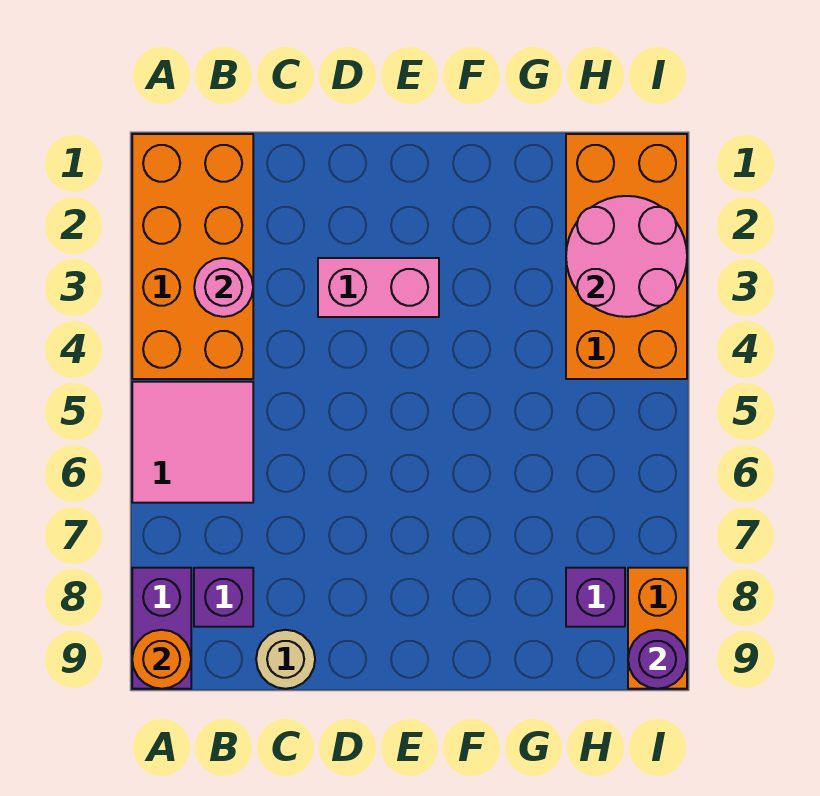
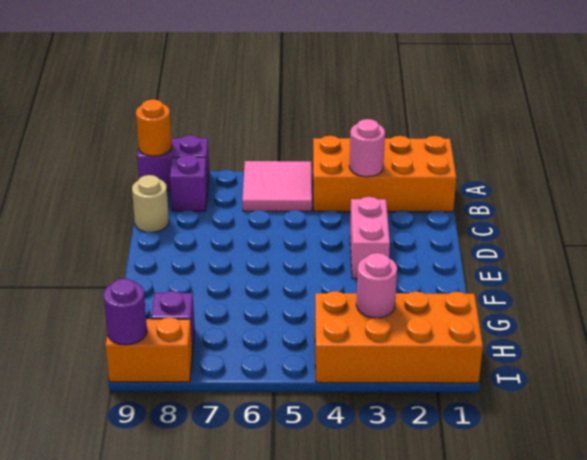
pink round brick H2:I3 level 2 -> pink round brick H3 level 2

